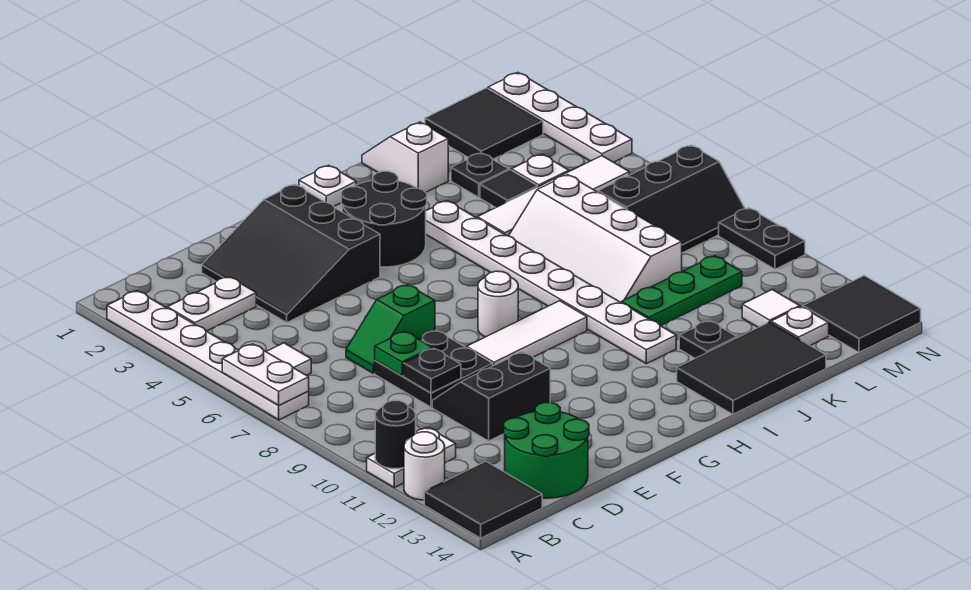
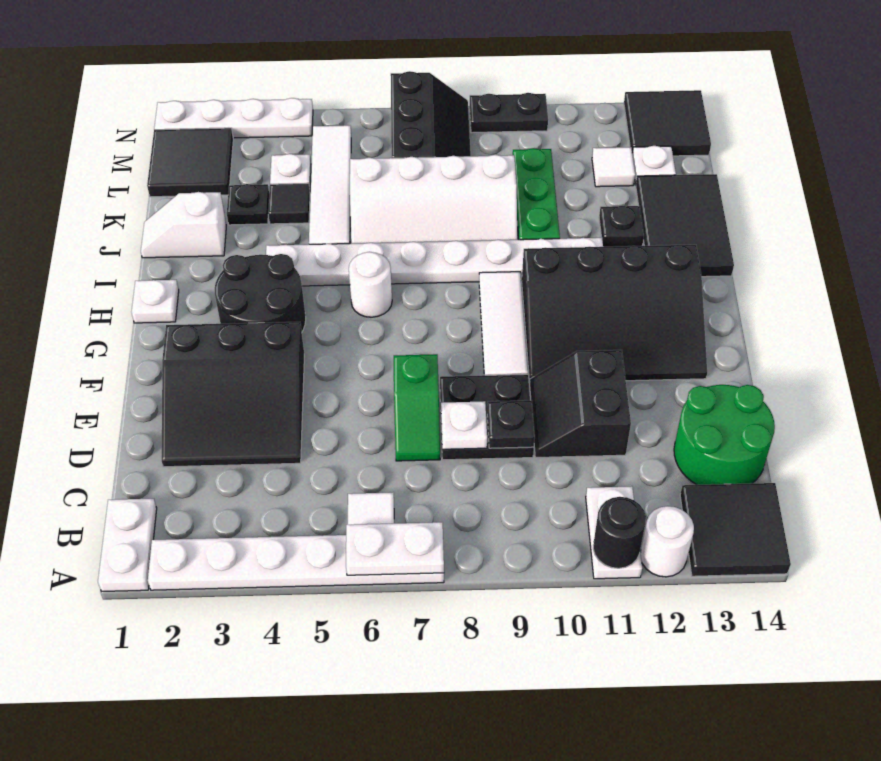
white plate B3:C3 level 1 -> white plate A1:B1 level 1
green plate D8 level 2 -> white plate D8 level 2
none -> black slope F10:H13 level 1 top H
white round brick G8 level 1 -> white round brick H6 level 1

